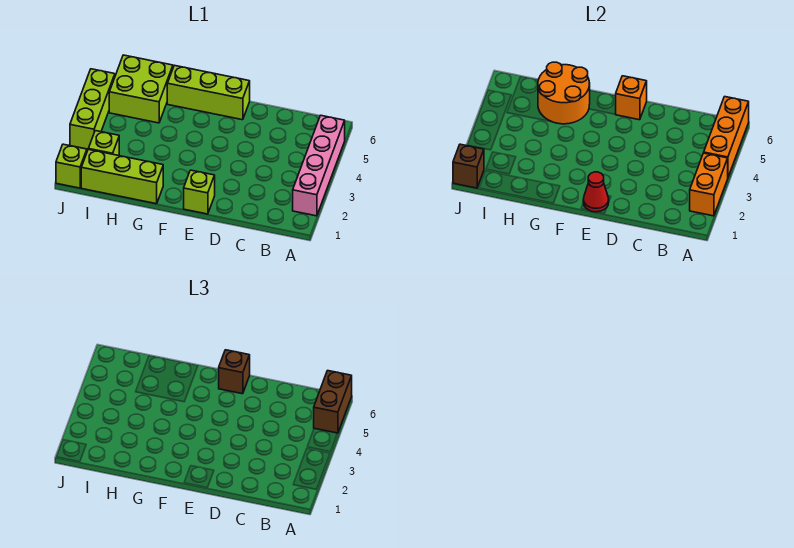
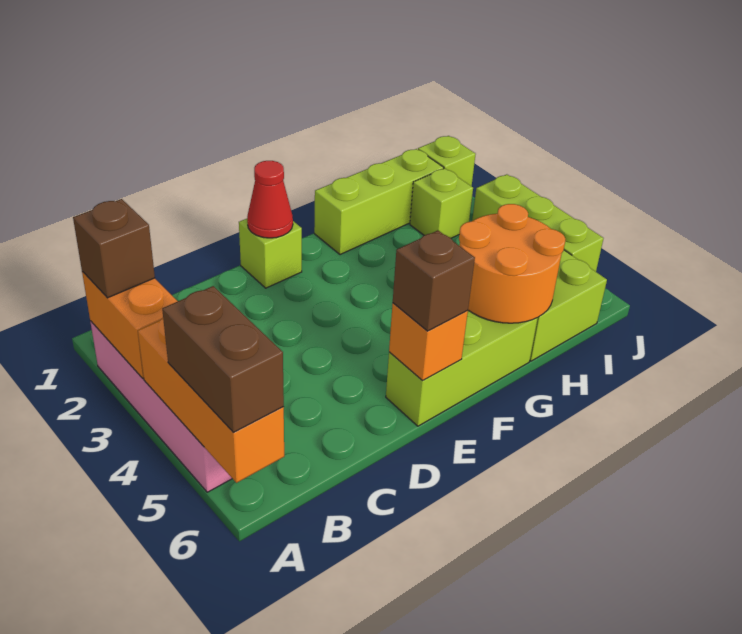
brown brick J1 level 2 -> brown brick A2 level 3

